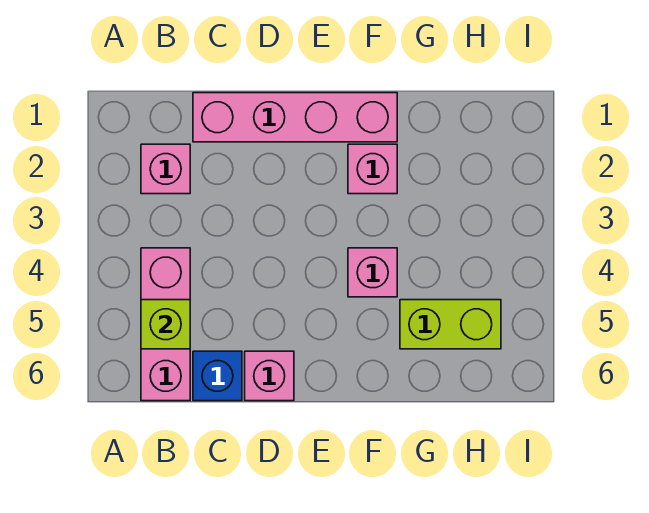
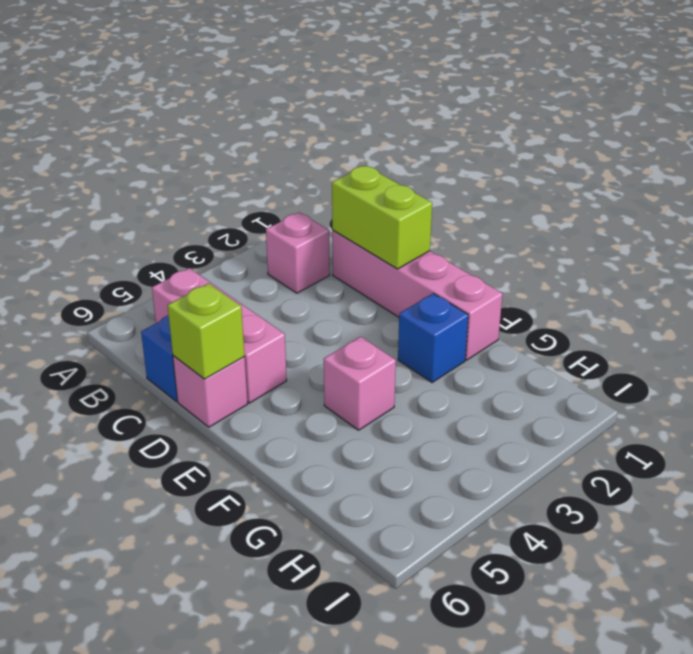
pink brick B4:B6 level 1 -> pink brick B5:D5 level 1
lime brick B5 level 2 -> lime brick D6 level 2
pink brick F2 level 1 -> blue brick F2 level 1
lime brick G5:H5 level 1 -> lime brick C1:D1 level 2

